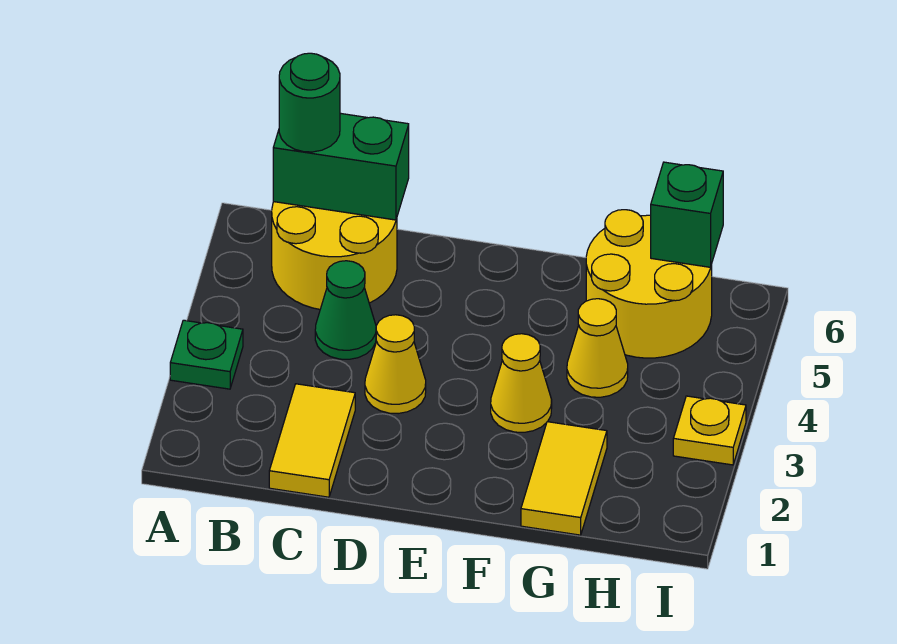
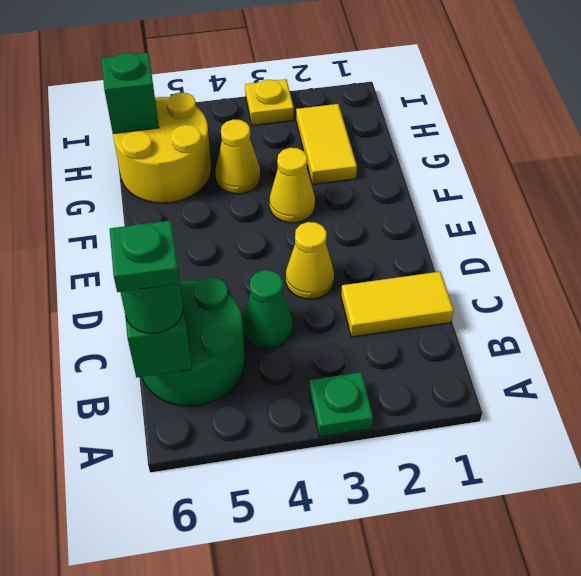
yellow round brick B5:C6 level 1 -> green round brick B5:C6 level 1
none -> green plate B6 level 4
yellow tile G1:G2 level 1 -> yellow tile G2:H2 level 1

